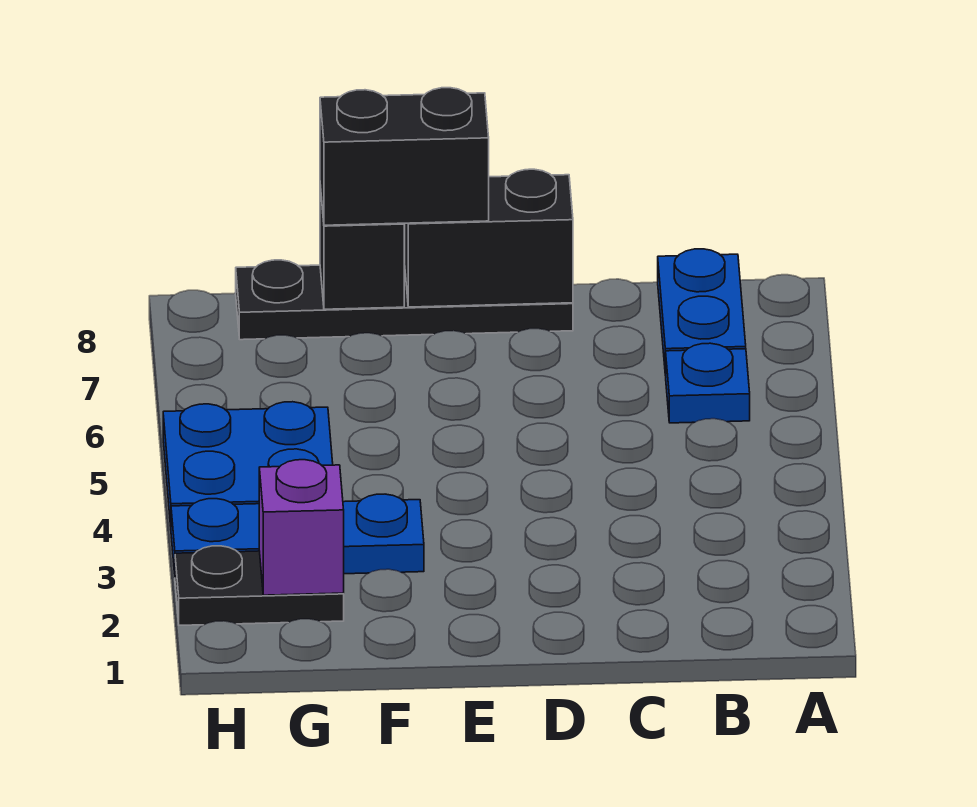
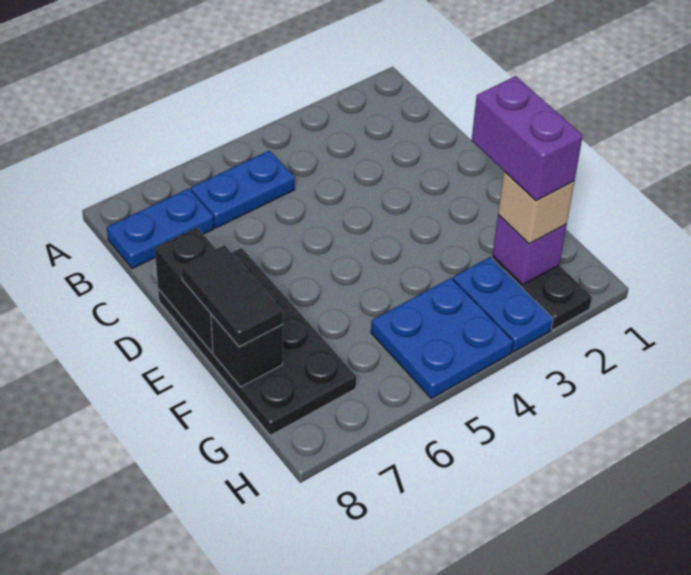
blue plate B6 level 1 -> blue plate B5:B6 level 1
black plate D8:G8 level 1 -> black plate D7:G8 level 1
black brick E8:F8 level 3 -> black tile E8:F8 level 3
none -> purple brick F2:G2 level 4
blue plate F3:H3 level 1 -> blue plate G3:H3 level 1
none -> tan brick G2 level 3

